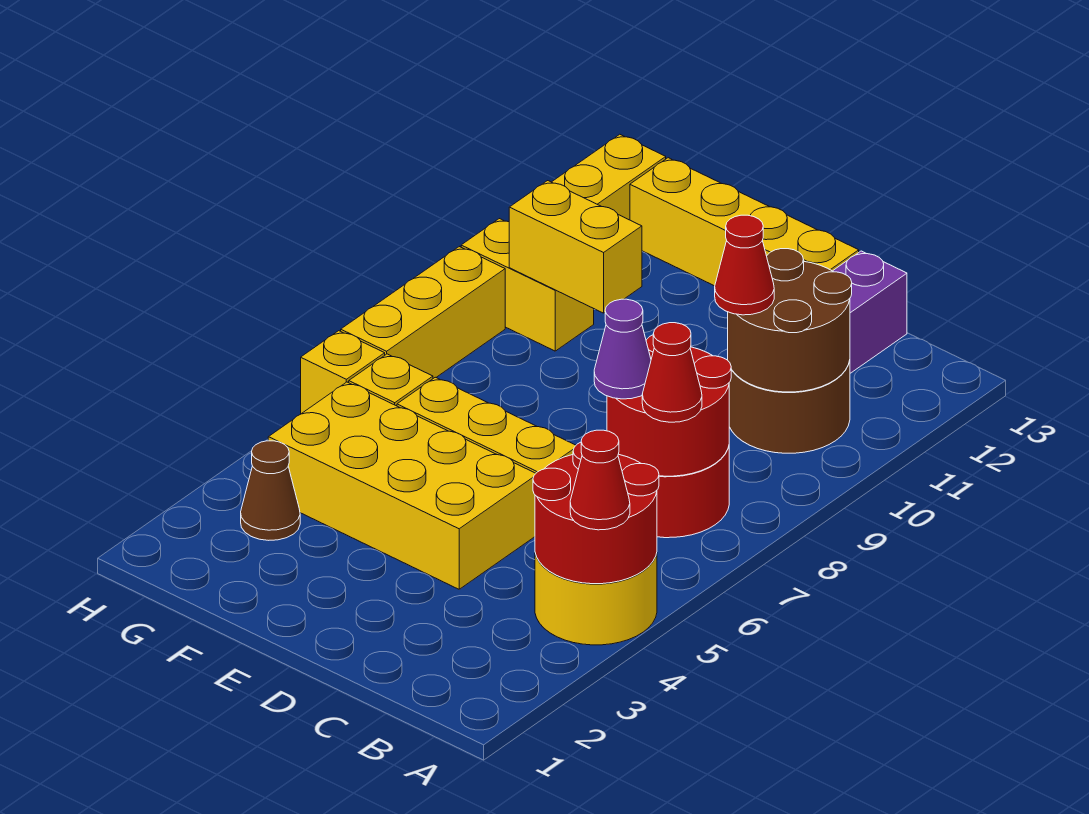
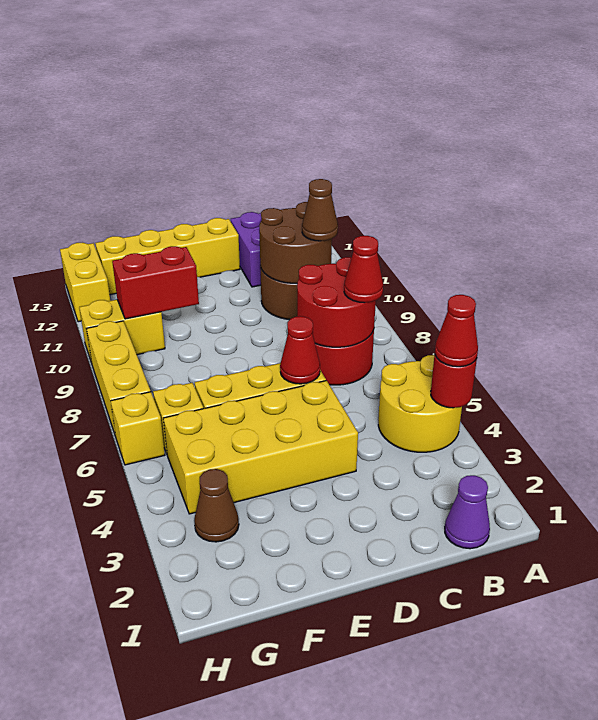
red round brick A4:B5 level 2 -> red round brick A4 level 2
none -> brown cone B10 level 3
purple cone C7 level 3 -> purple cone B1 level 1
red cone C10 level 3 -> red cone D6 level 2
yellow brick F10:G10 level 2 -> red brick F10:G10 level 2

